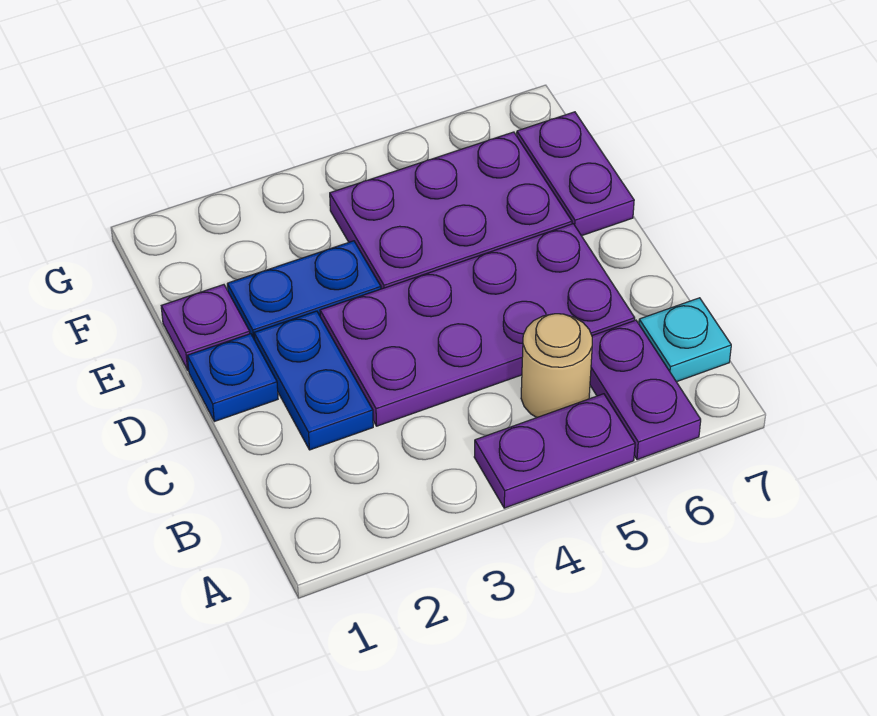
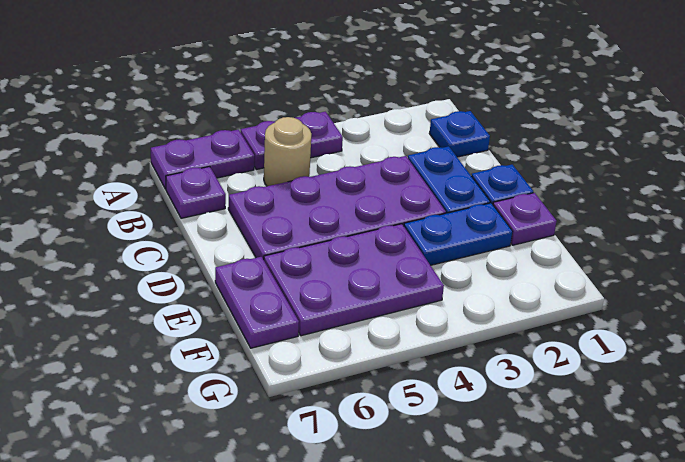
purple plate A6:B6 level 1 -> purple plate A6:A7 level 1
none -> blue plate B1 level 1
cyan plate B7 level 1 -> purple plate B7 level 1

